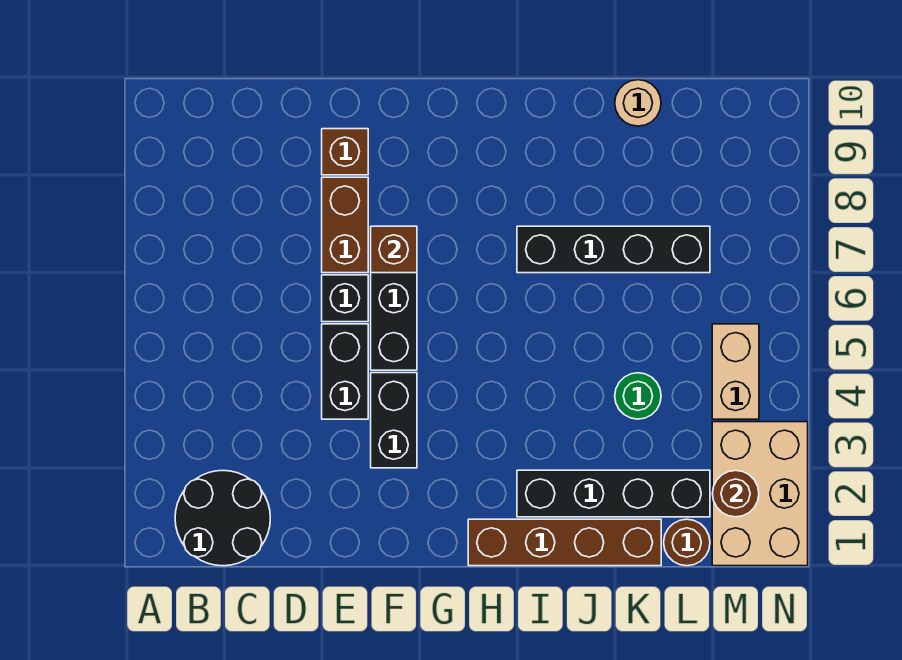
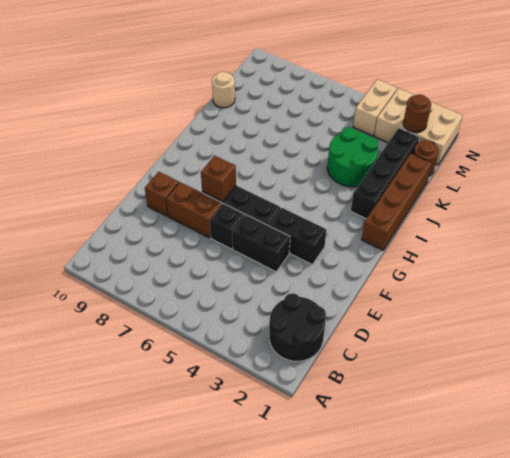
black brick I7:L7 level 1 -> none
green round brick K4 level 1 -> green round brick J3:K4 level 1
tan brick M4:M5 level 1 -> tan brick M4:N4 level 1

